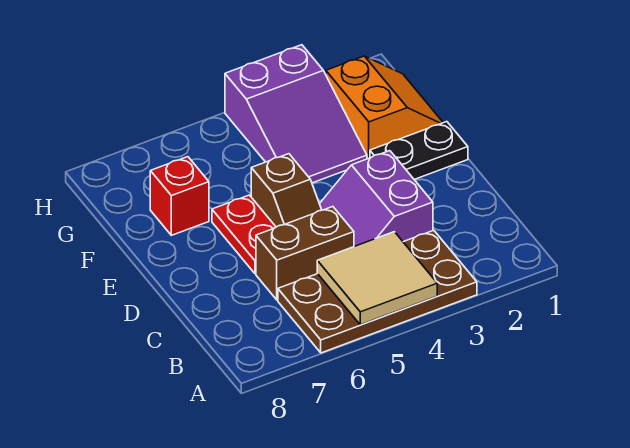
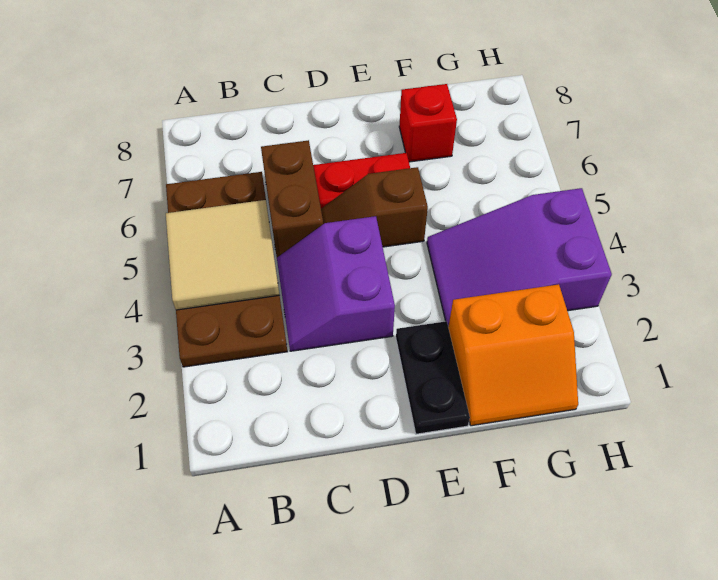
purple slope C3:D4 level 1 top 3 -> purple slope C3:D4 level 1 top D

